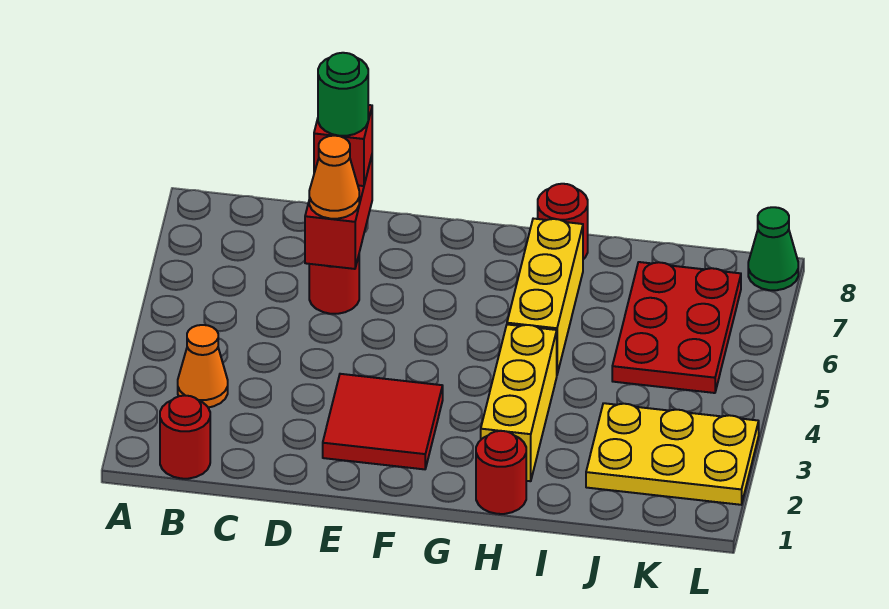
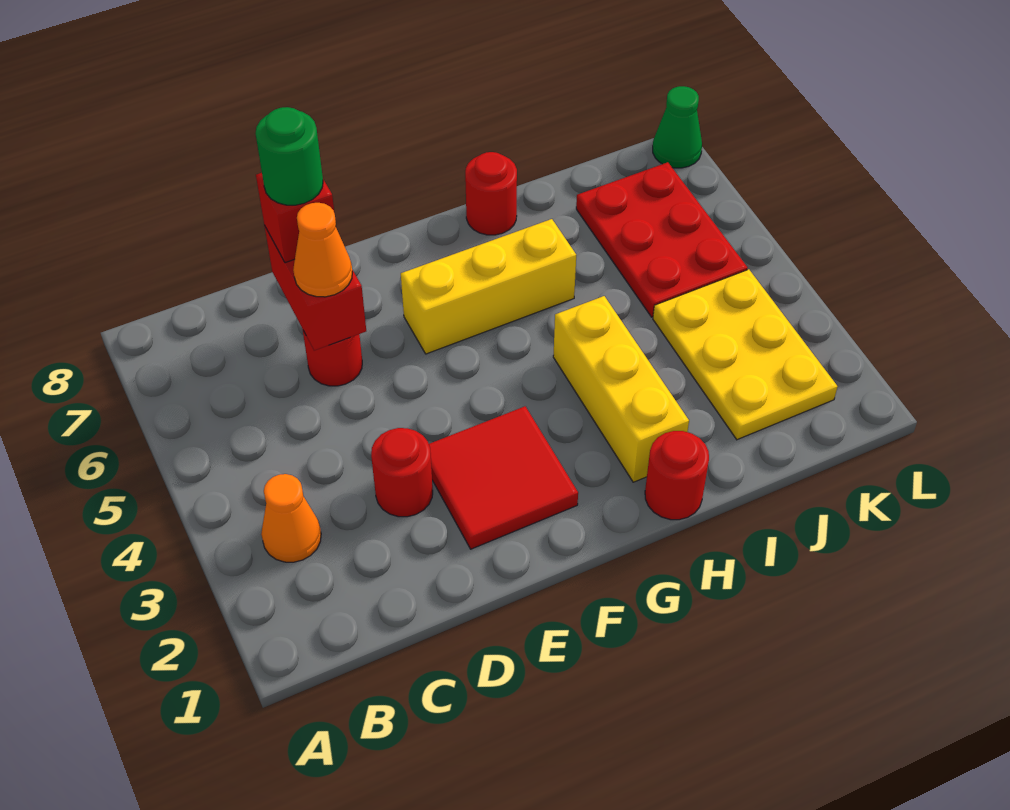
red round brick B1 level 1 -> red round brick D3 level 1
yellow brick H5:H7 level 1 -> yellow brick F6:H6 level 1
yellow plate J2:L3 level 1 -> yellow plate J2:K4 level 1

